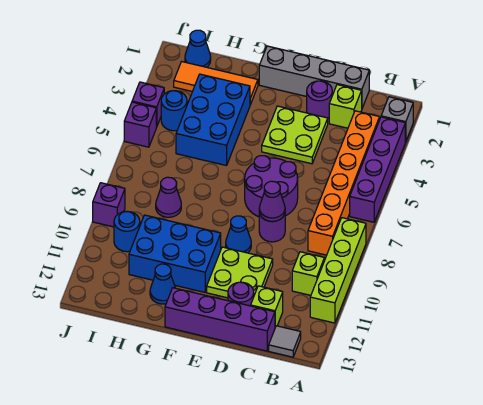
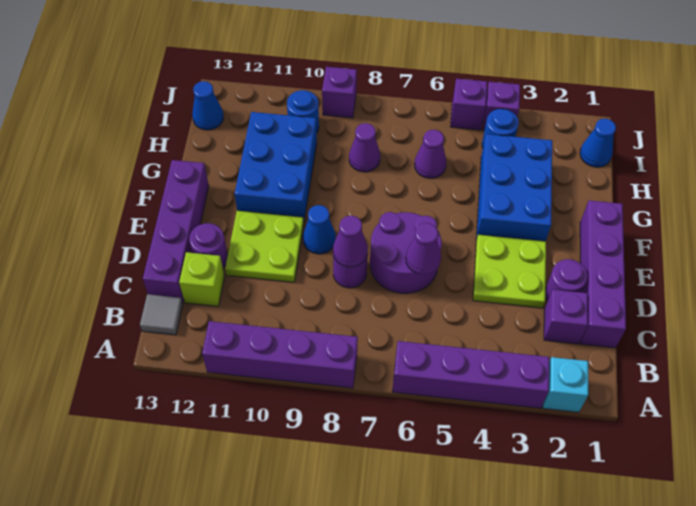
grey brick A2 level 1 -> cyan brick A2 level 1
lime brick A8:A11 level 1 -> purple brick A8:A11 level 1
orange brick B3:B8 level 1 -> none
lime brick B10 level 1 -> none
grey brick C1:F1 level 1 -> purple brick C1:F1 level 1
lime brick C2 level 1 -> purple brick C2 level 1
none -> purple cone D6 level 2
orange tile G2:I2 level 1 -> none
blue brick G3:H5 level 1 -> blue brick F3:H4 level 1
blue cone G12 level 1 -> blue cone I13 level 1
none -> purple cone H6 level 1

